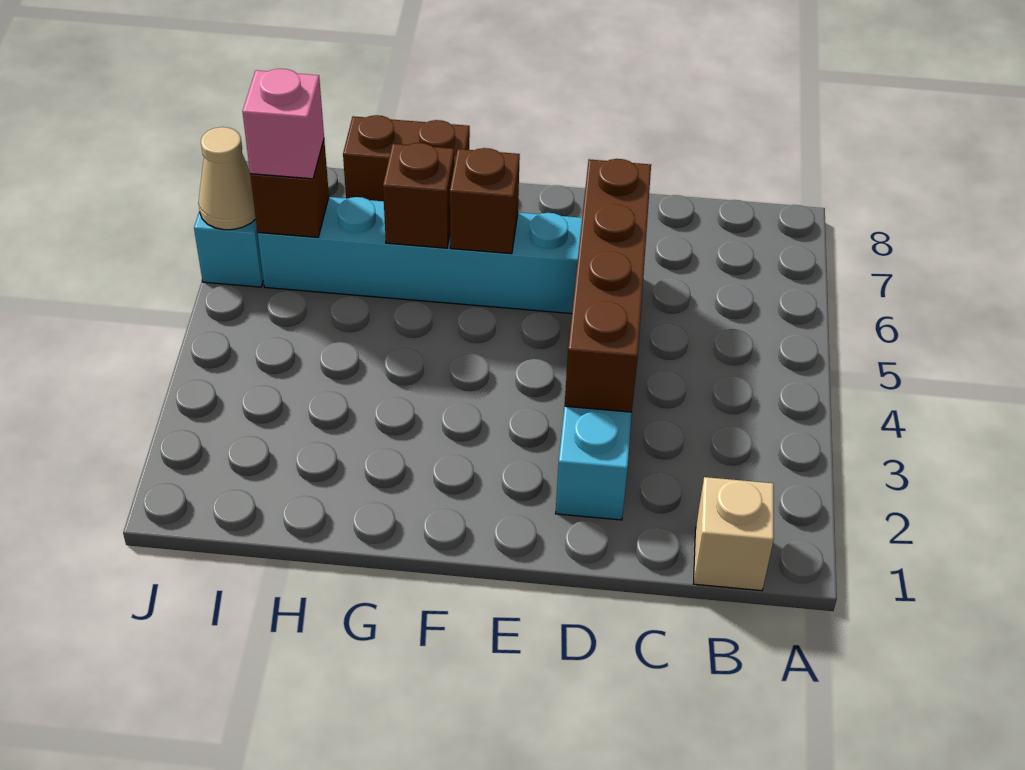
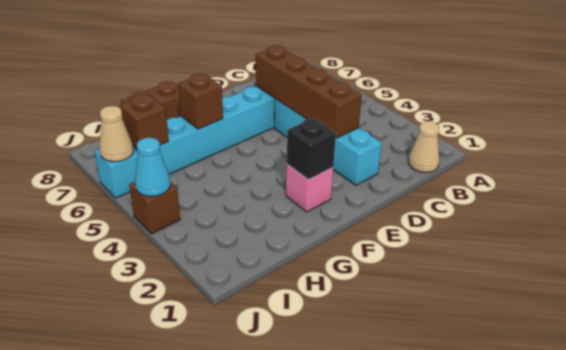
tan brick B1 level 1 -> tan cone B1 level 1
none -> black brick F2 level 2
brown brick F6 level 2 -> brown brick J4 level 1
pink brick I6 level 3 -> pink brick F2 level 1
none -> cyan cone J4 level 2

